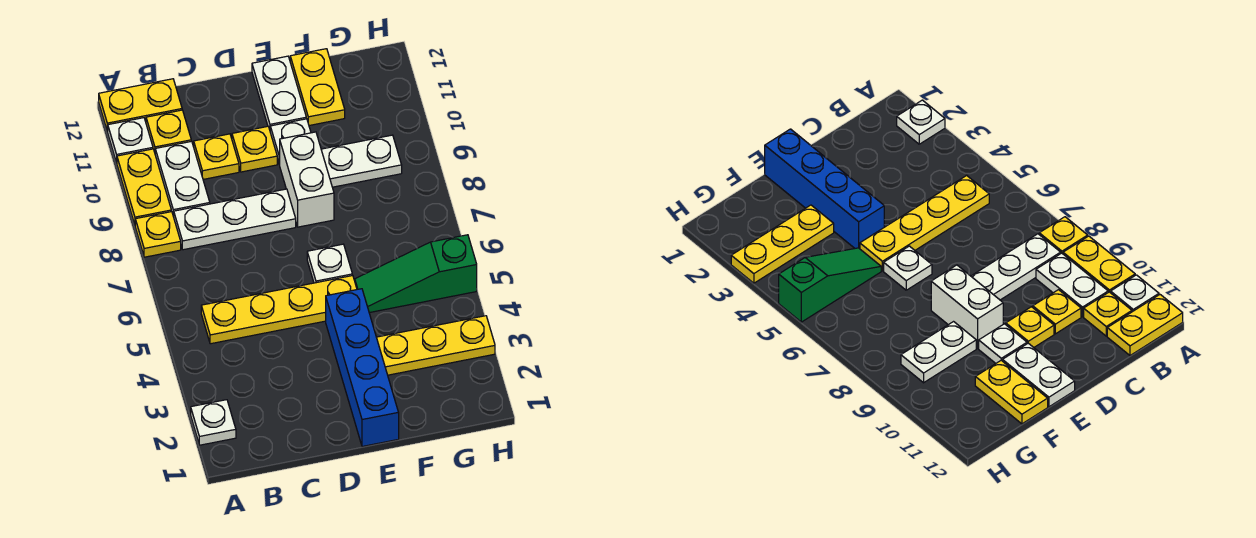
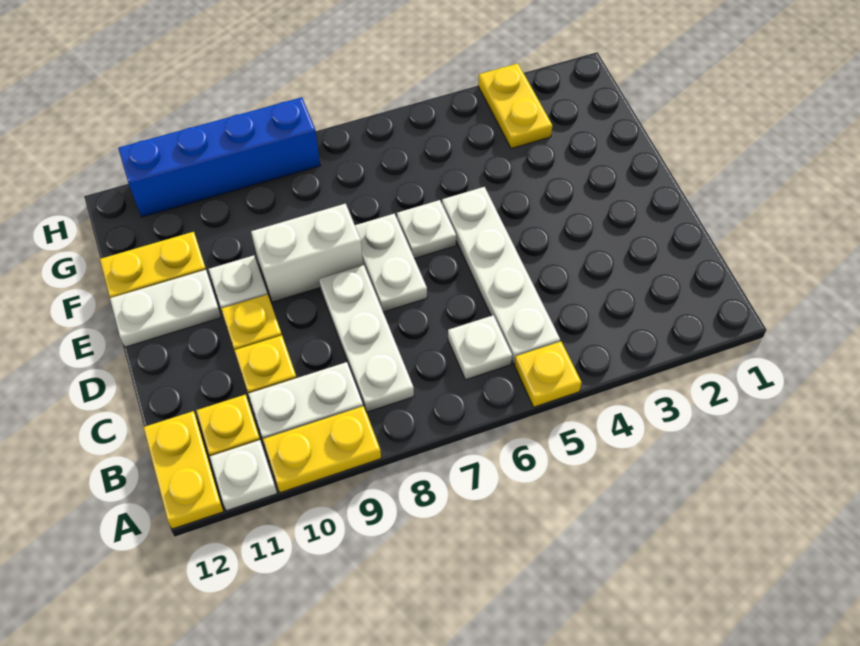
white plate A2 level 1 -> white plate B6 level 1
yellow plate A8 level 1 -> yellow plate A5 level 1
yellow plate B5:E5 level 1 -> white plate B5:E5 level 1
blue brick E1:E4 level 1 -> blue brick H8:H11 level 1
yellow plate F3:H3 level 1 -> yellow plate G3:H3 level 1
green slope F5:H5 level 1 top H -> none
white plate F9:G9 level 1 -> white plate D7:E7 level 1

